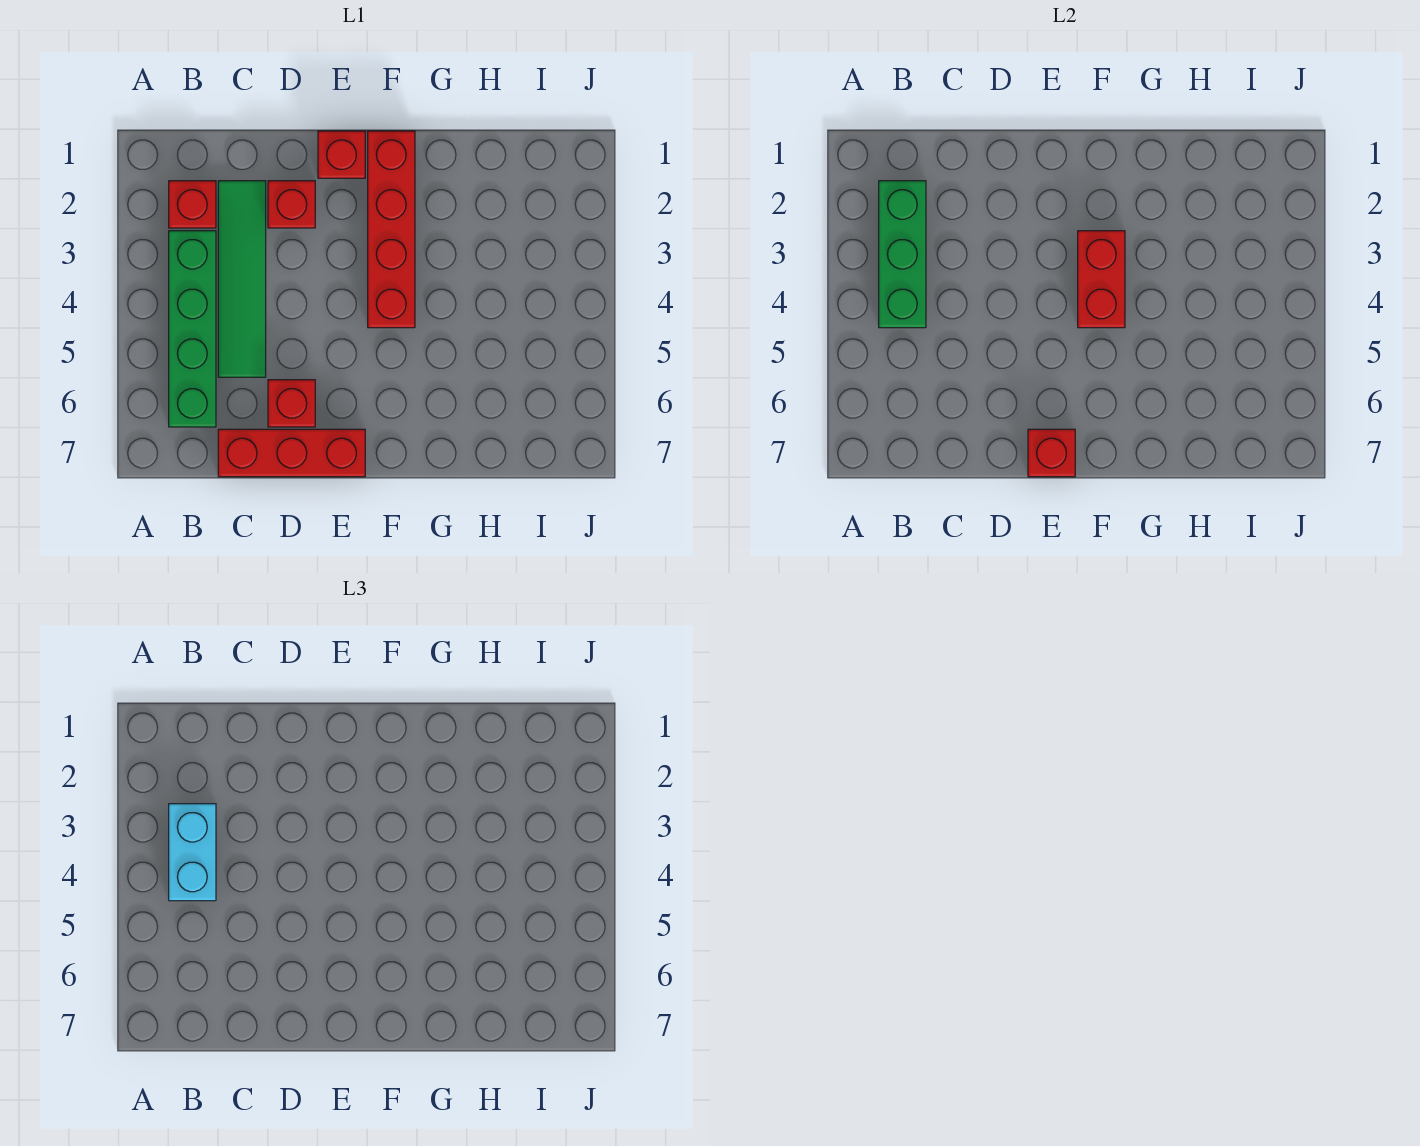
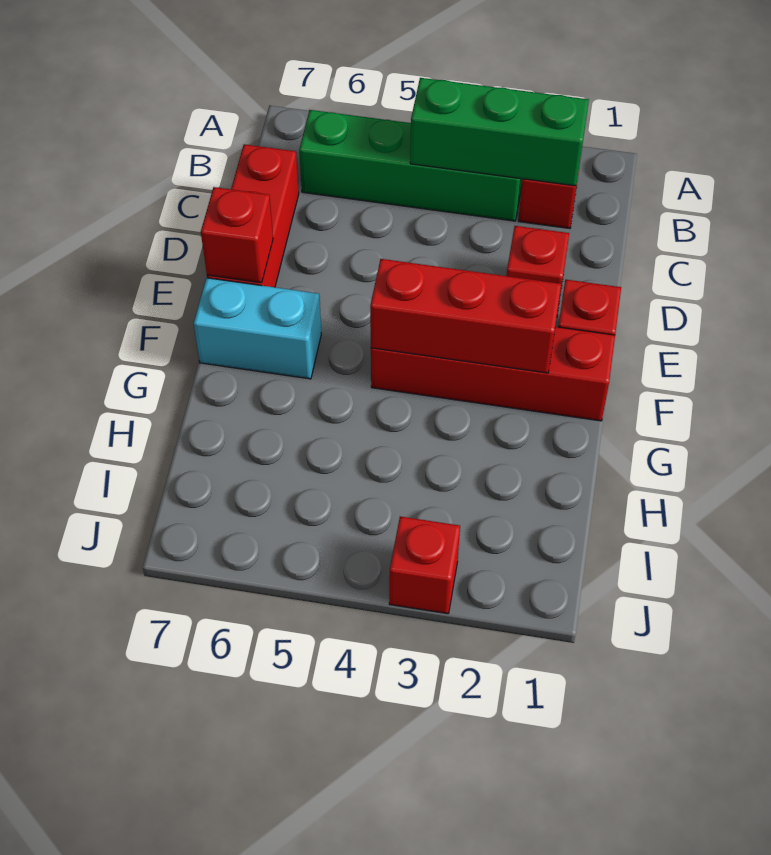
cyan brick B3:B4 level 3 -> cyan brick F6:F7 level 1
green tile C2:C5 level 1 -> none
red brick D6 level 1 -> red brick J3 level 1
red brick F3:F4 level 2 -> red brick F2:F4 level 2

